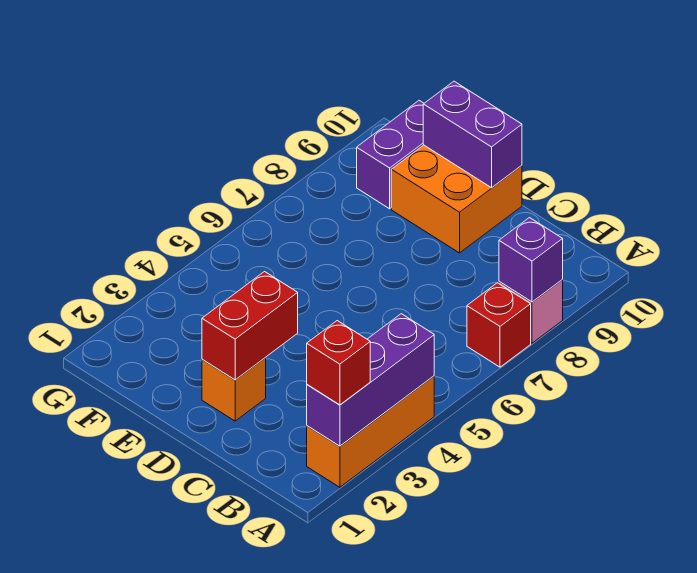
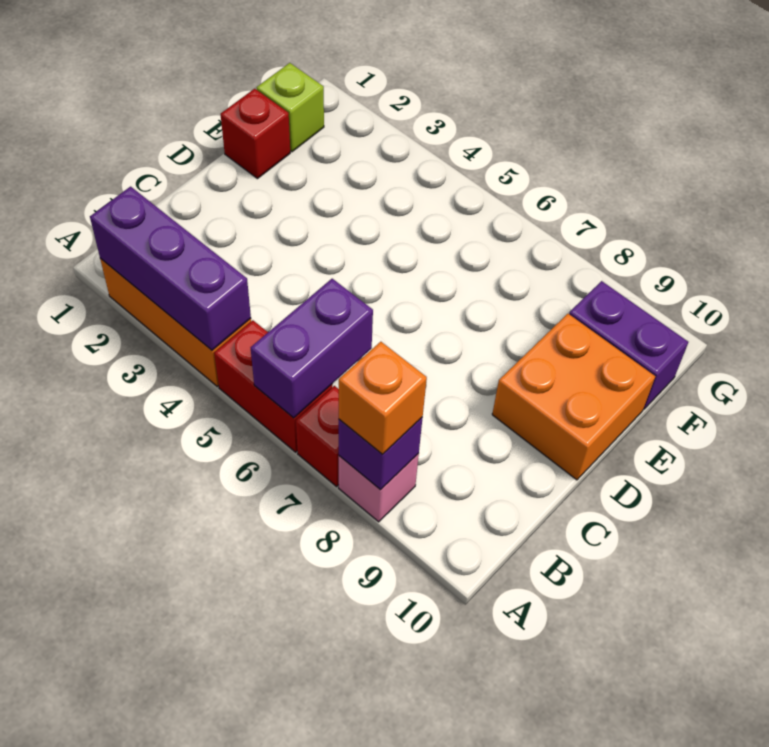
red brick A2 level 3 -> red brick E1 level 1
orange brick D2 level 1 -> orange brick A8 level 3
red brick D2:D3 level 2 -> red brick A5:A6 level 1
purple brick D10:E10 level 2 -> purple brick A6:B6 level 2
none -> lime brick F1 level 1

